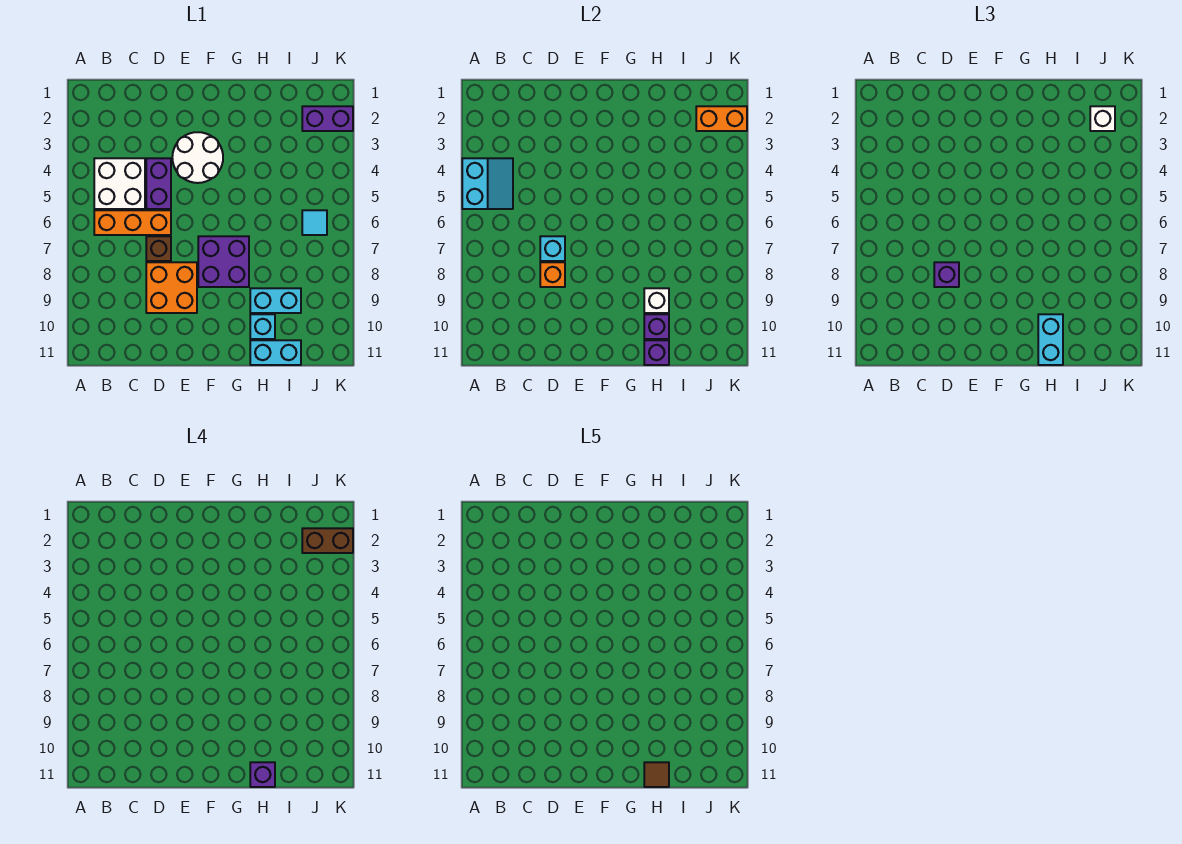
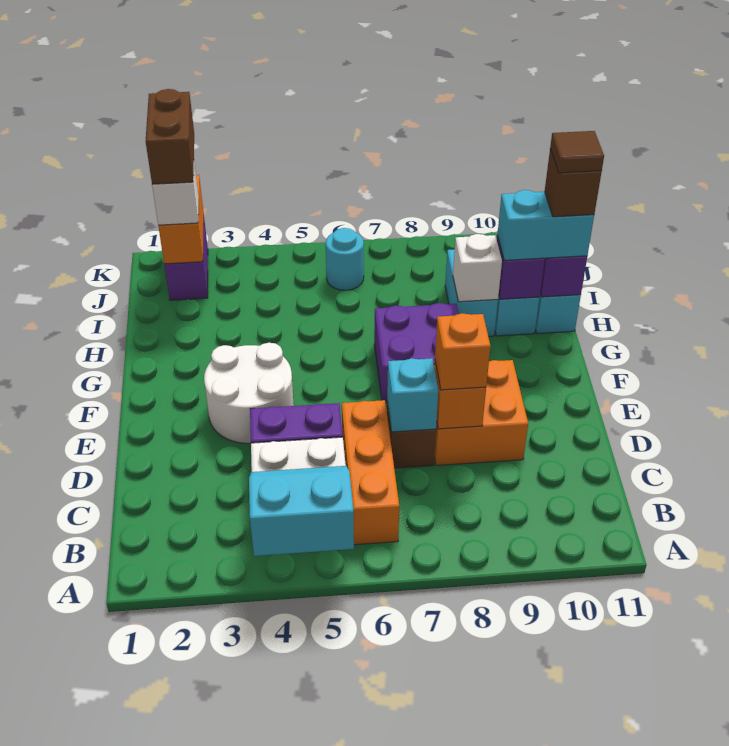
purple brick D8 level 3 -> orange brick D8 level 3
purple brick H11 level 4 -> brown brick H11 level 4
cyan tile J6 level 1 -> cyan round brick J6 level 1

